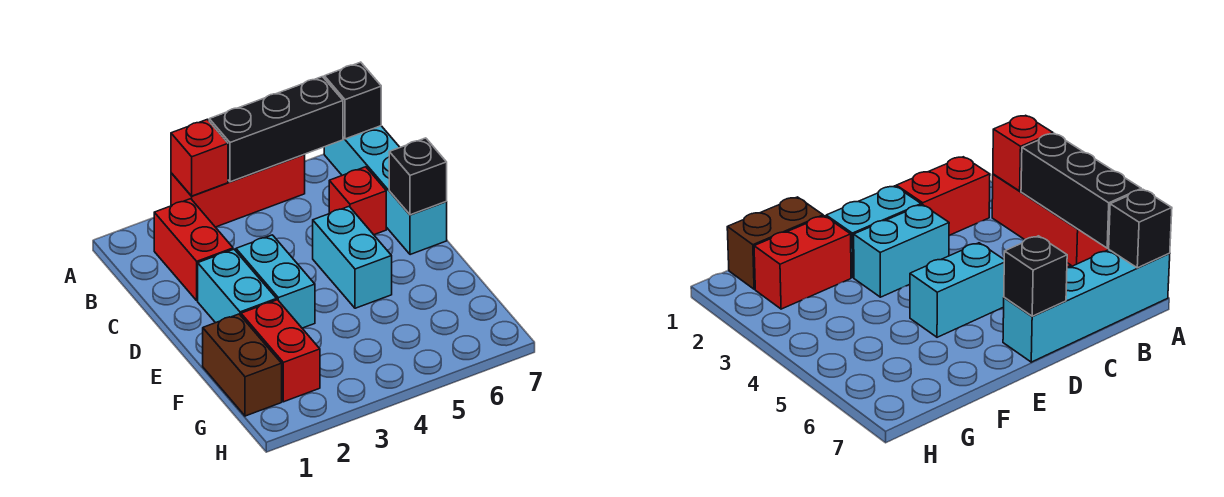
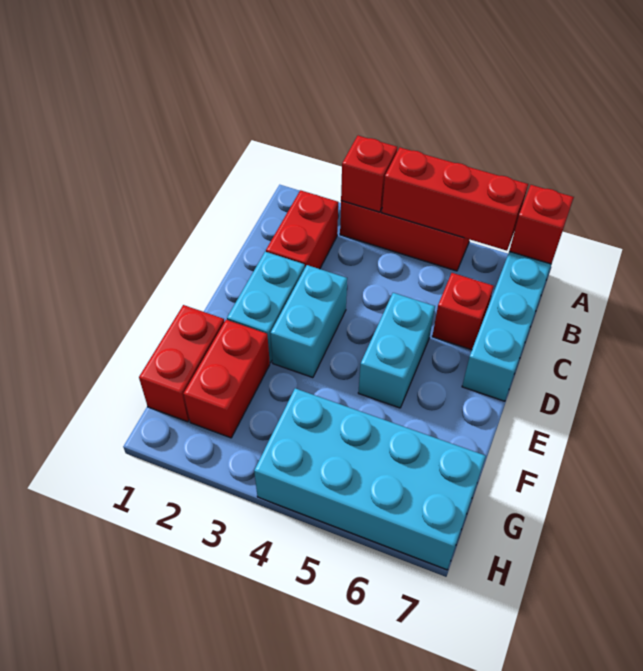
black brick A4:A6 level 2 -> red brick A4:A6 level 2
black brick A7 level 2 -> red brick A7 level 2
black brick D7 level 2 -> none
brown brick F1:G1 level 1 -> red brick F1:G1 level 1
none -> cyan brick G4:H7 level 1

